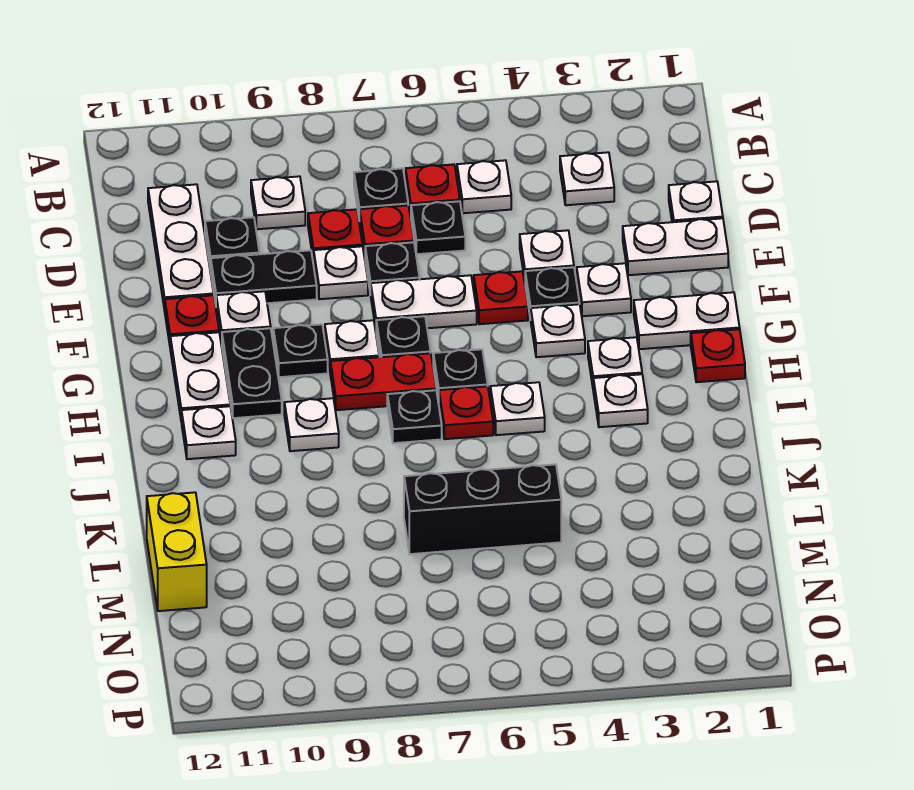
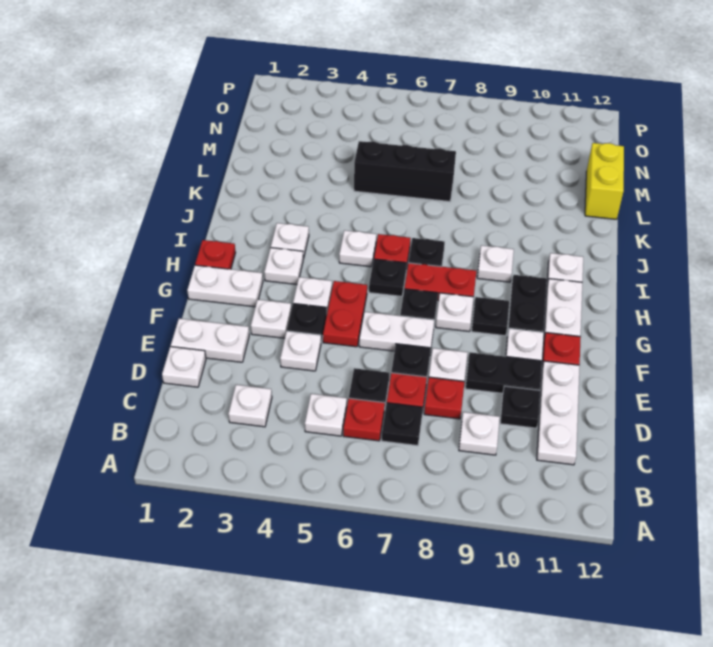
red plate F5 level 1 -> red plate F5:G5 level 1

